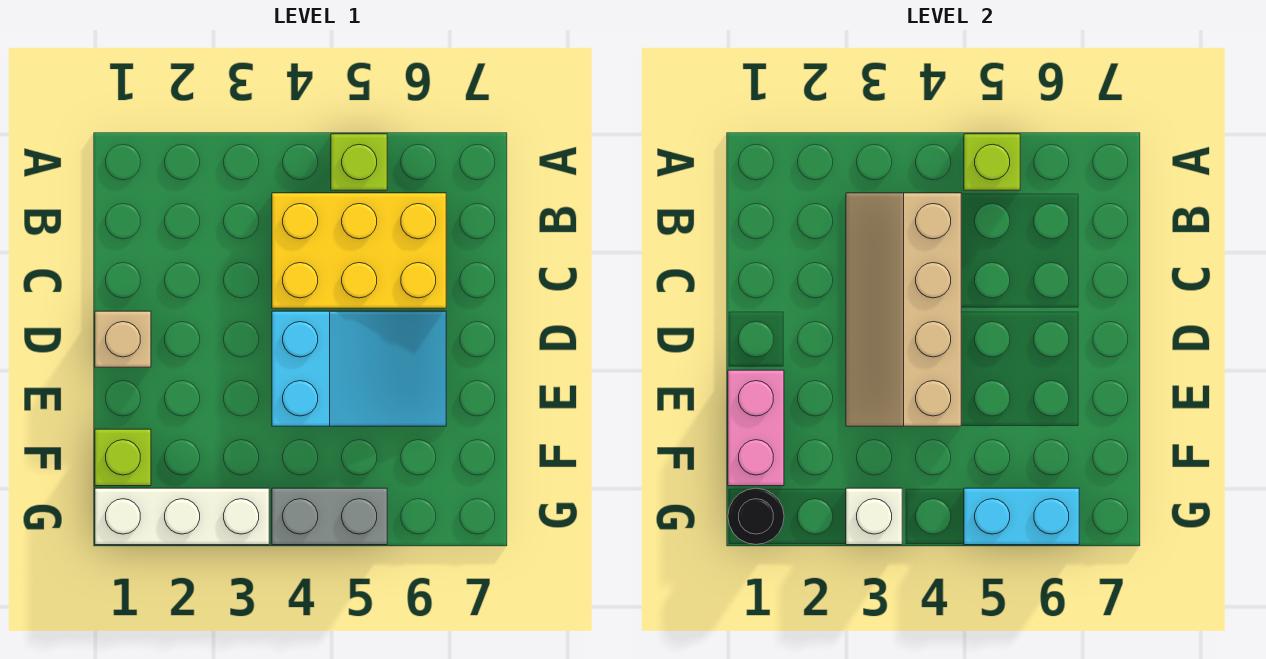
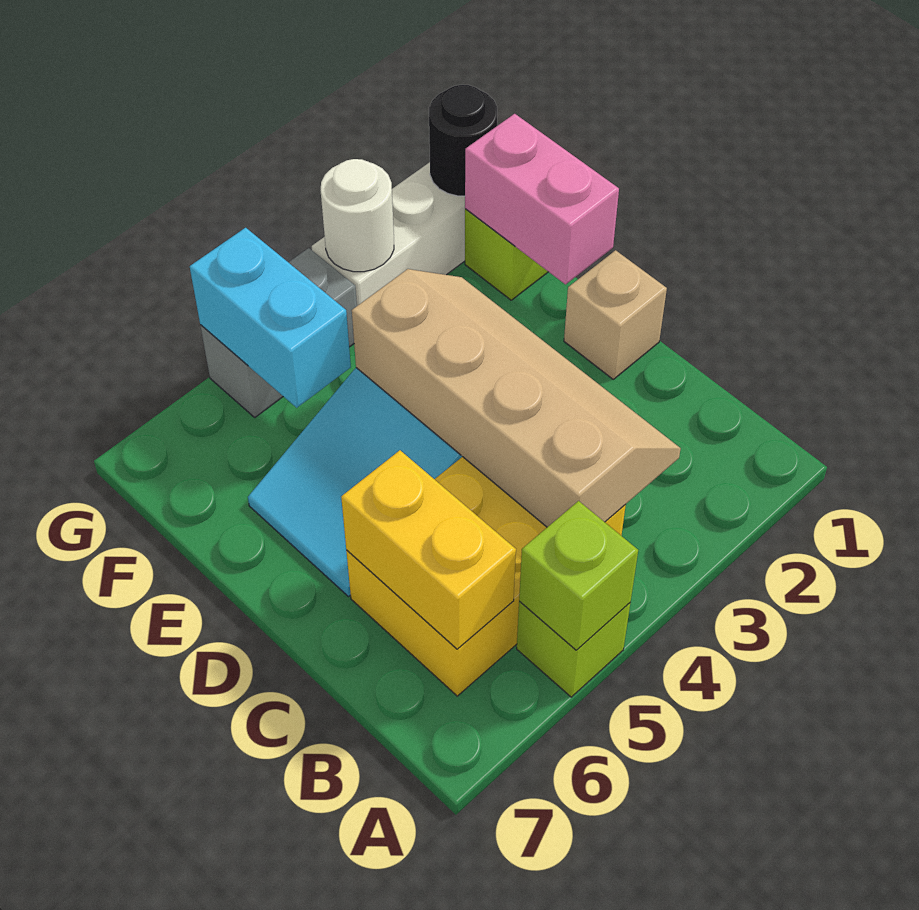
none -> yellow brick B6:C6 level 2
white brick G3 level 2 -> white round brick G3 level 2
cyan brick G5:G6 level 2 -> cyan brick F5:G5 level 2

